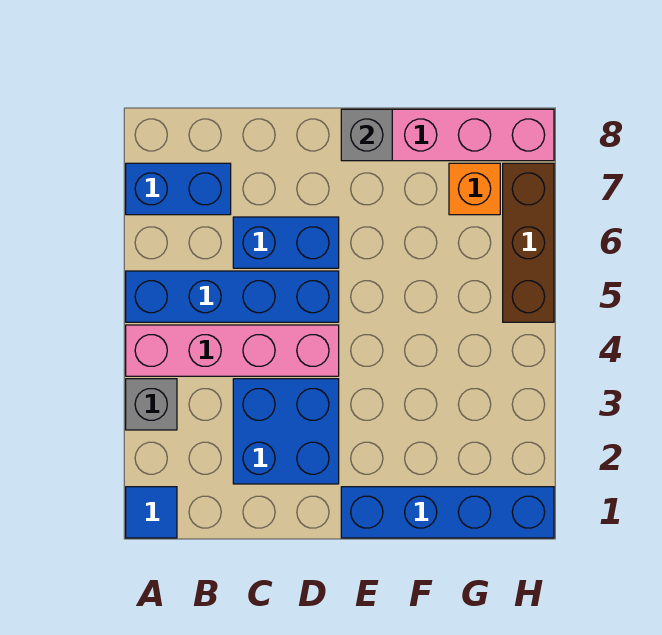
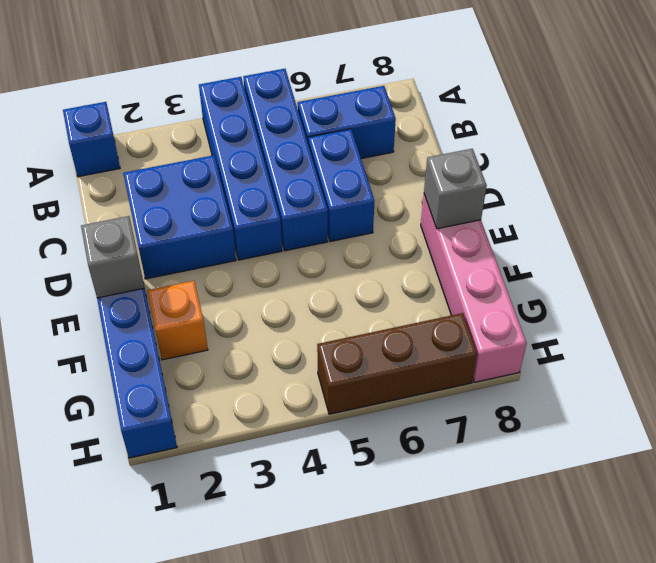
blue tile A1 level 1 -> blue brick A1 level 1
grey brick A3 level 1 -> grey brick E1 level 2
pink brick A4:D4 level 1 -> blue brick A4:D4 level 1
blue brick A7:B7 level 1 -> blue brick B6:B7 level 1
orange brick G7 level 1 -> orange brick F2 level 1

